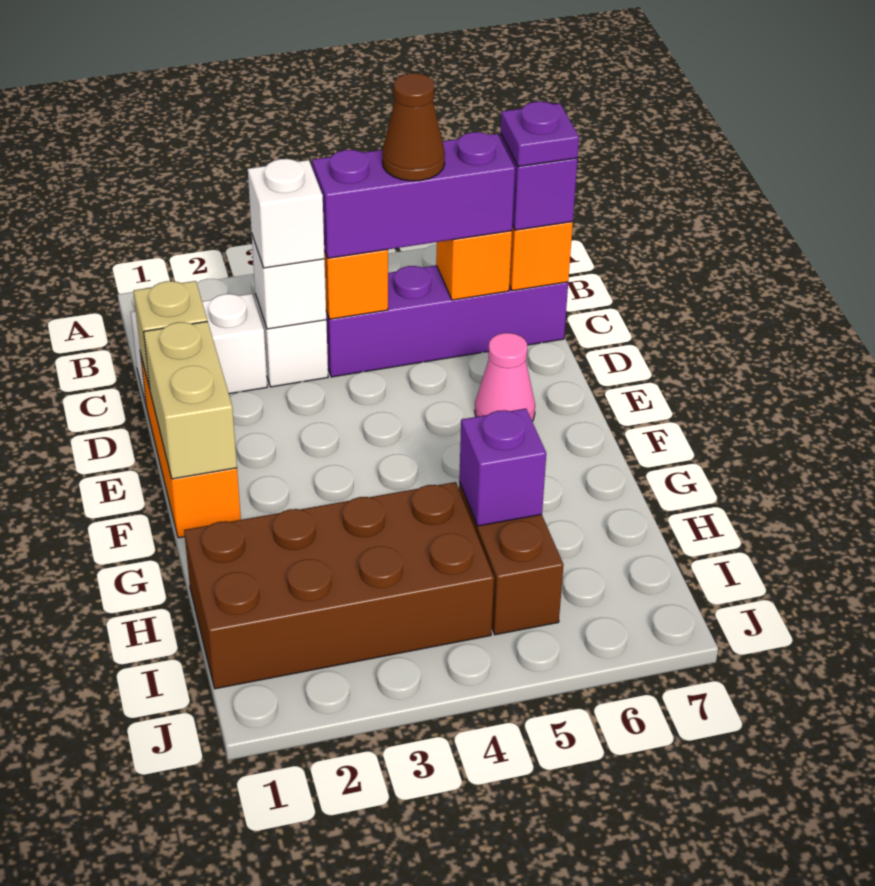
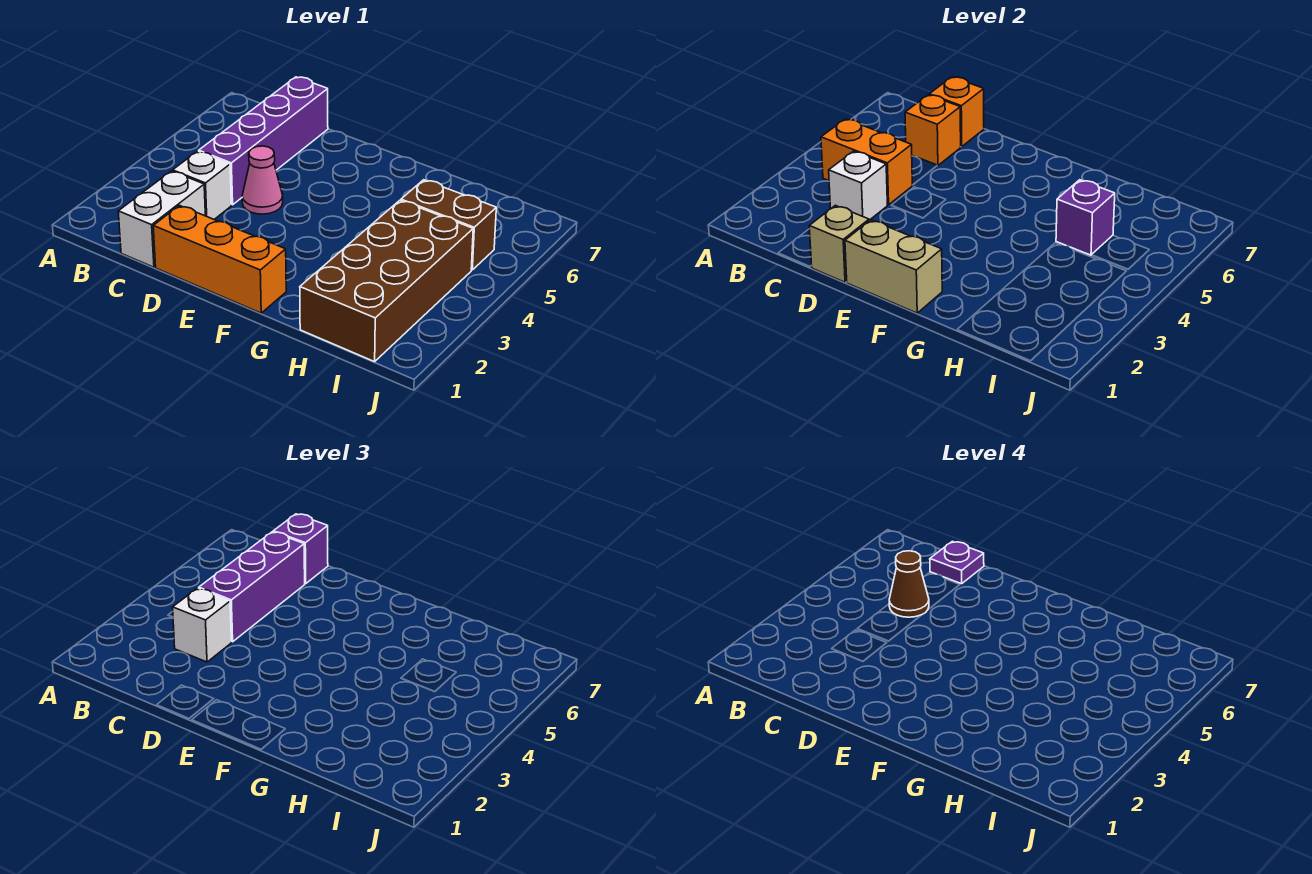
pink cone E6 level 1 -> pink cone D4 level 1

